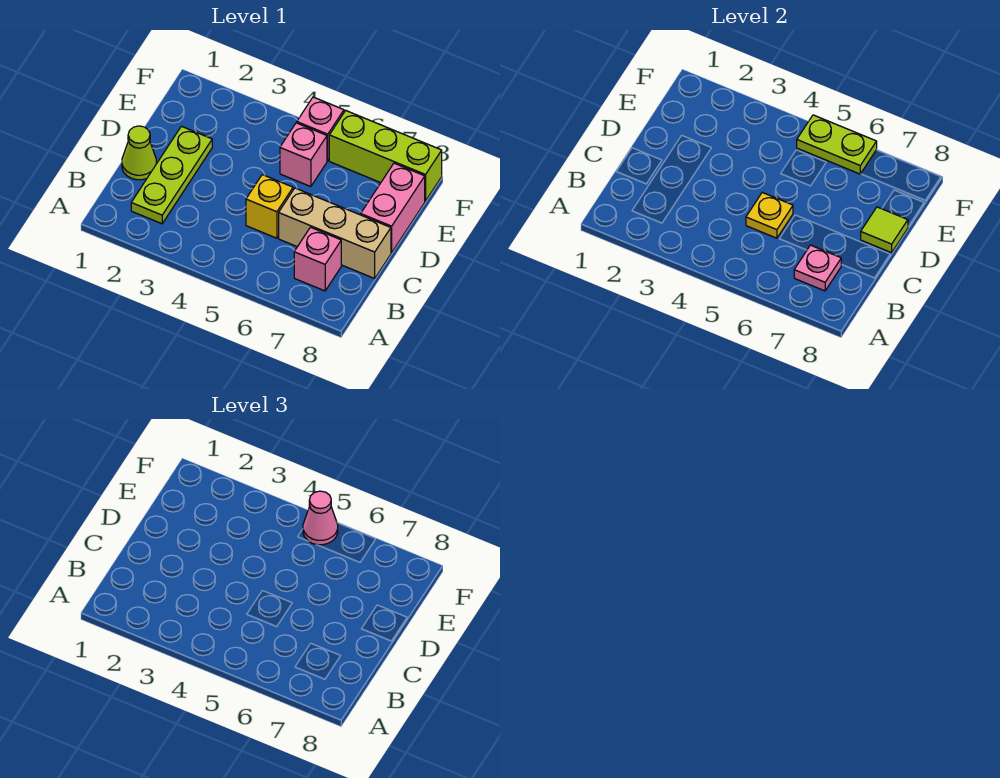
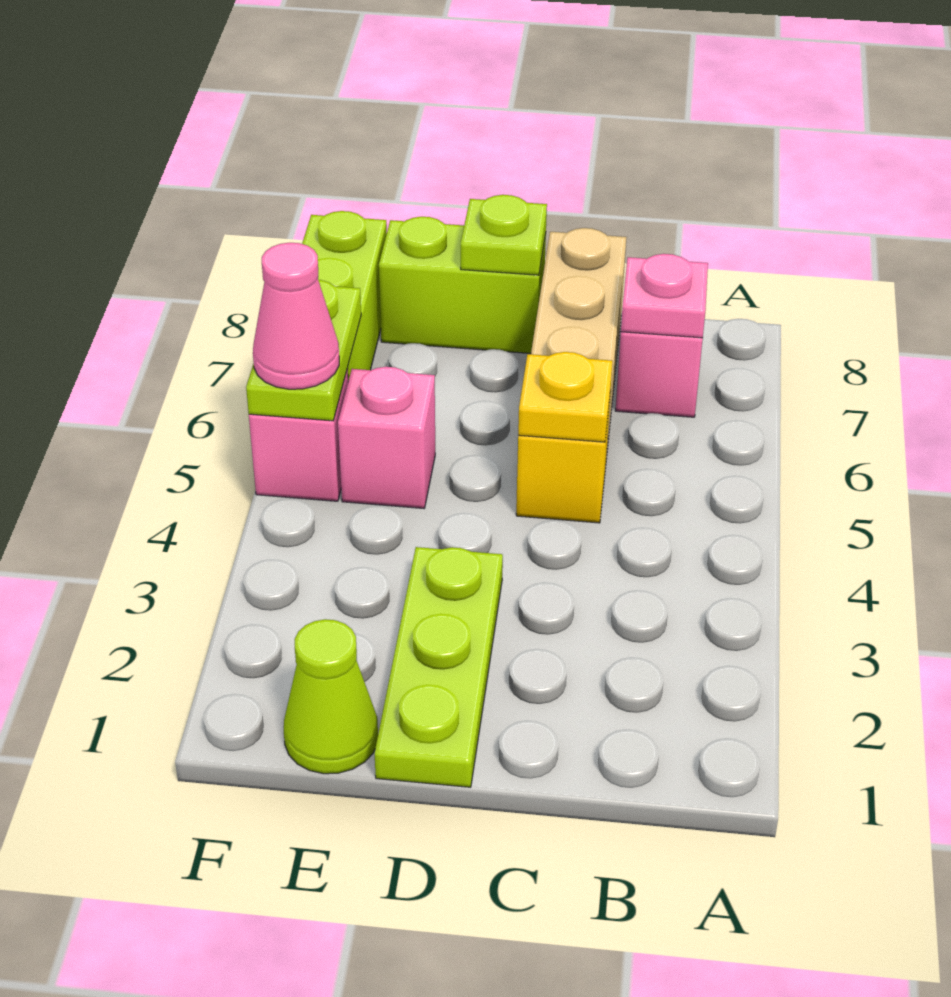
lime plate B2:D2 level 1 -> lime plate D1:D3 level 1
lime cone C1 level 1 -> lime cone E1 level 1
pink brick D8:E8 level 1 -> lime brick D8:E8 level 1
lime tile D8 level 2 -> lime plate D8 level 2

